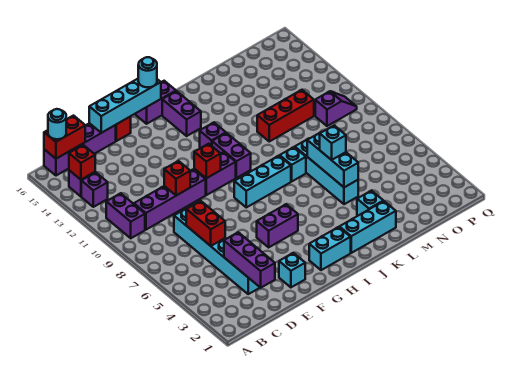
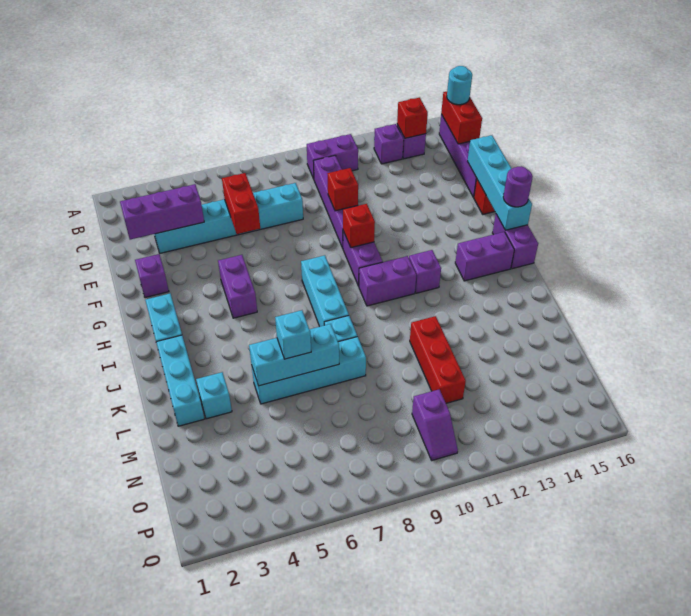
red brick D6:D7 level 2 -> red brick D6:E6 level 2
cyan brick F2 level 1 -> purple brick F2 level 1
cyan round brick H16 level 3 -> purple round brick H16 level 3

